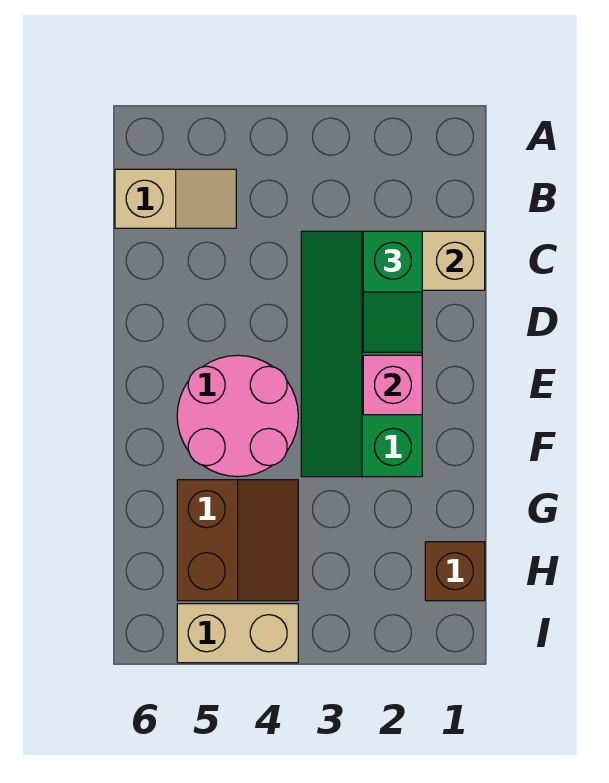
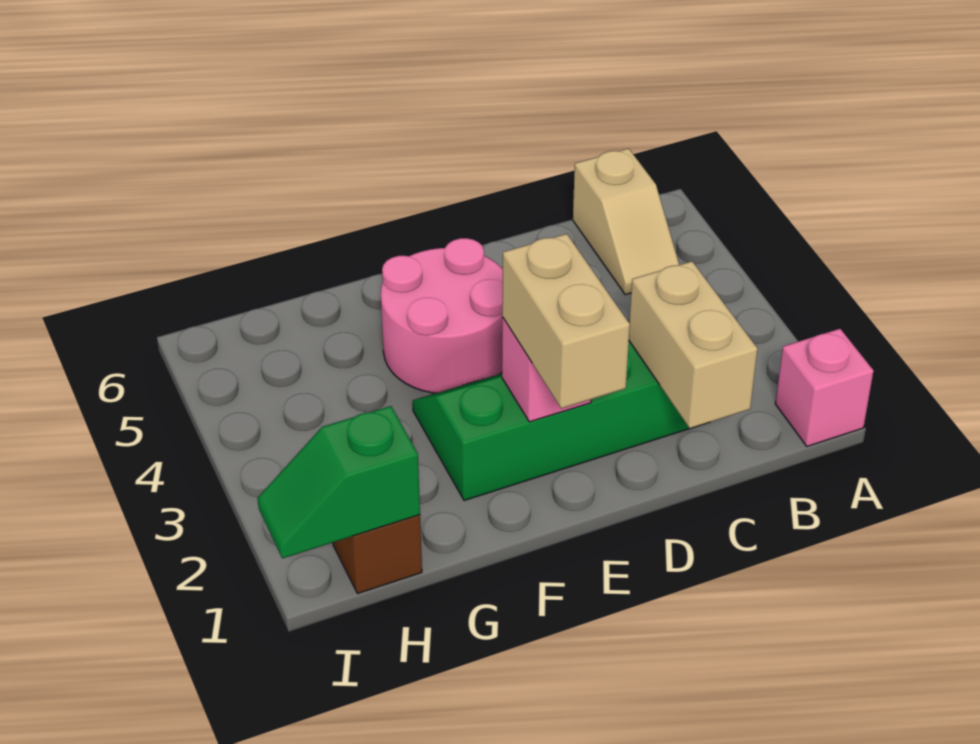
none -> pink brick A1 level 1
green slope C2:D2 level 3 top C -> green slope H1:I1 level 2 top H
brown slope G4:H5 level 1 top 5 -> none
tan brick I4:I5 level 1 -> tan brick E1:E2 level 3

